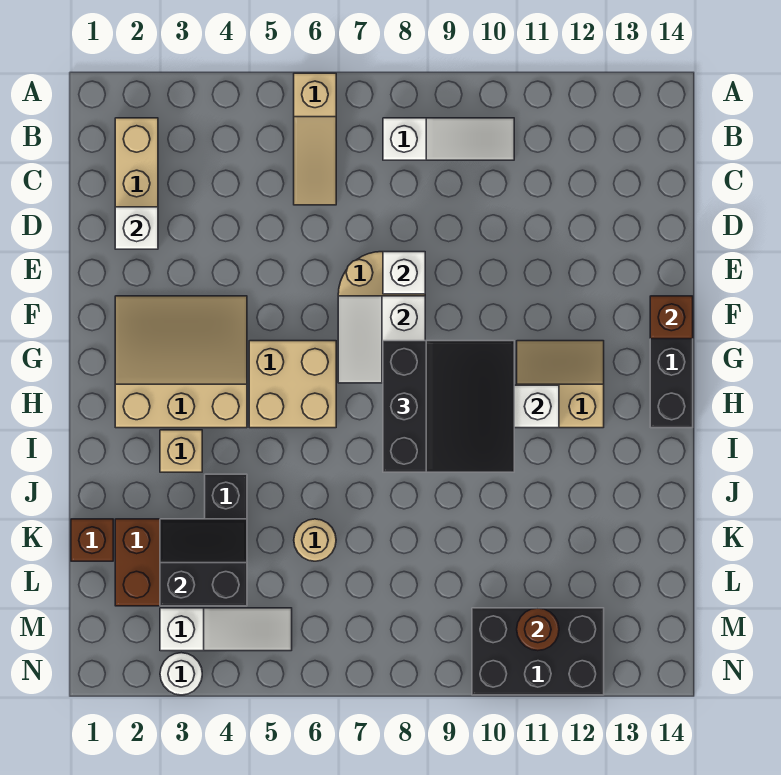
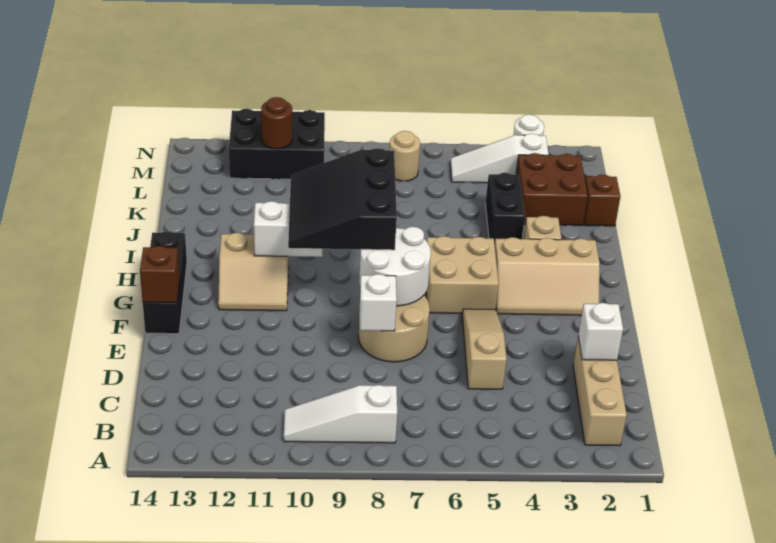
tan slope A6:C6 level 1 top A -> tan slope D5:F5 level 1 top D
tan slope F2:H4 level 1 top H -> tan slope G2:H4 level 1 top H
white slope F7:G8 level 2 top 8 -> white round brick F7:G8 level 2
black slope K3:L4 level 2 top L -> none
tan round brick K6 level 1 -> tan round brick M7 level 1

